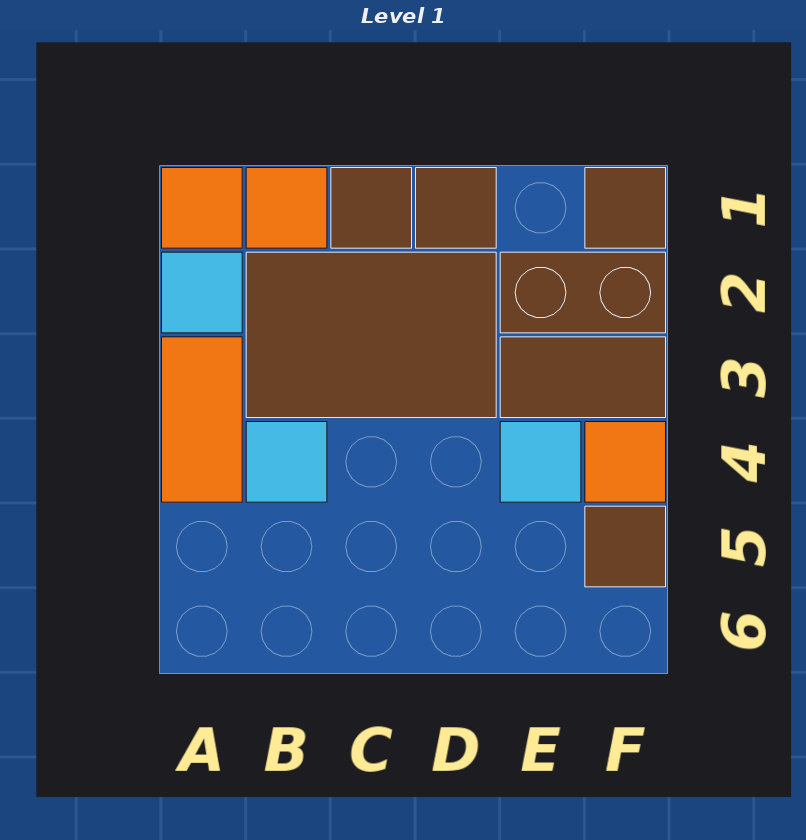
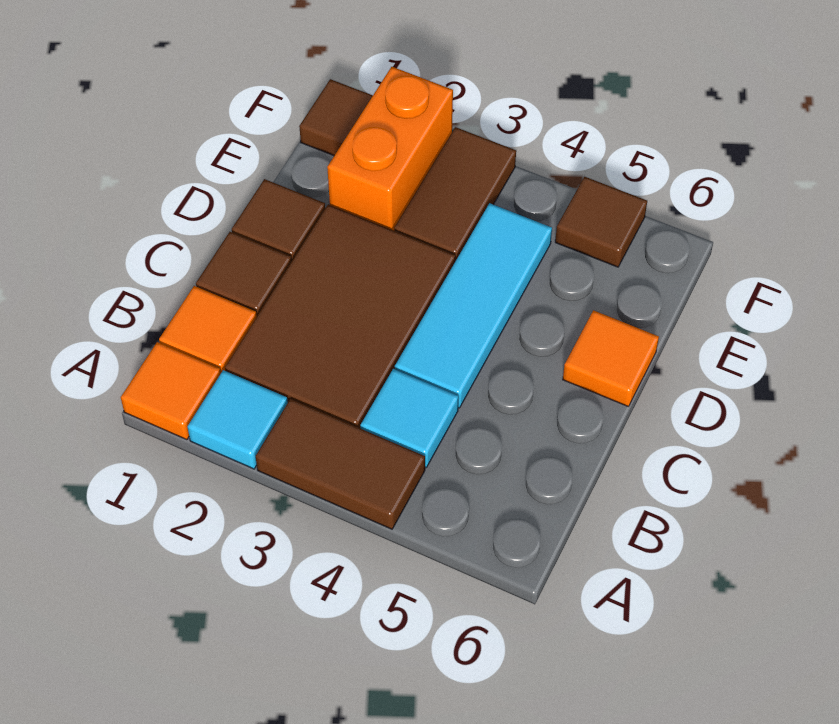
orange tile A3:A4 level 1 -> brown tile A3:A4 level 1
brown brick E2:F2 level 1 -> orange brick E2:F2 level 1
cyan tile E4 level 1 -> cyan tile C4:E4 level 1
orange tile F4 level 1 -> orange tile D6 level 1

